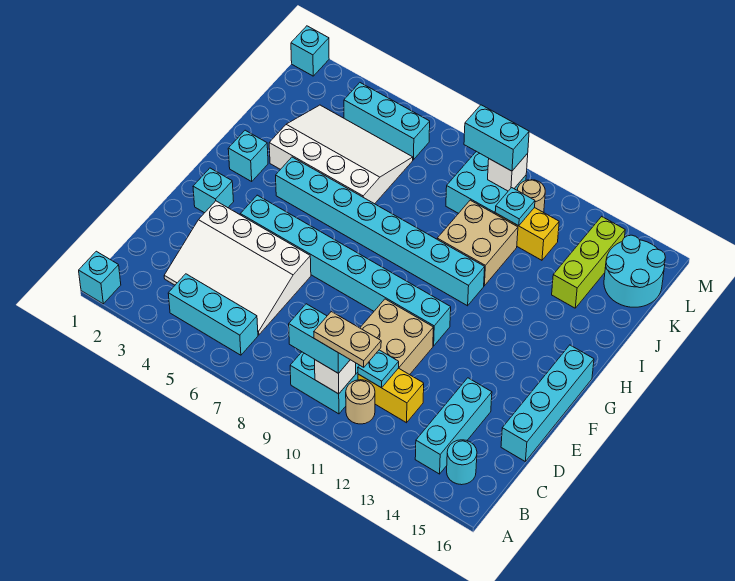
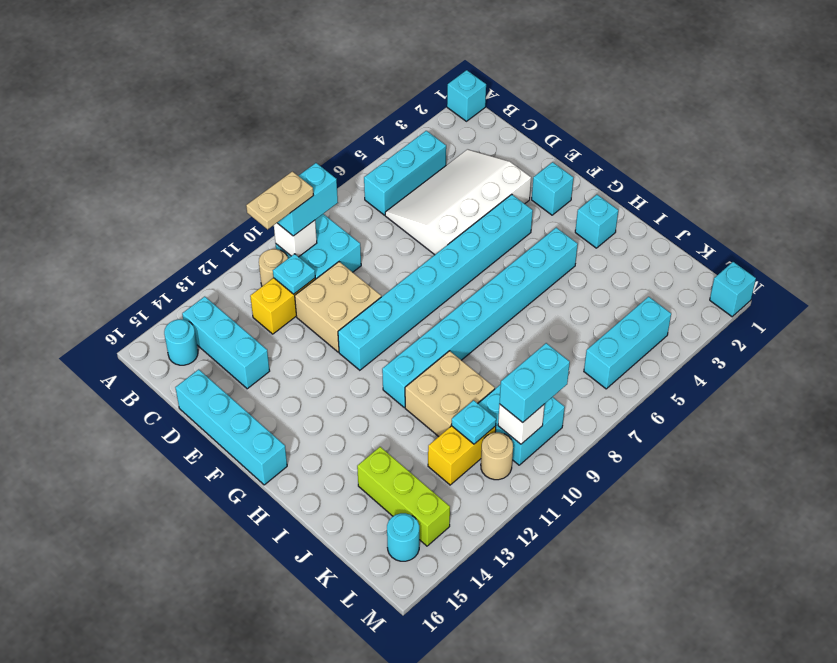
white slope I3:K6 level 1 top I -> none
cyan round brick K15:L16 level 1 -> cyan round brick L15 level 1

